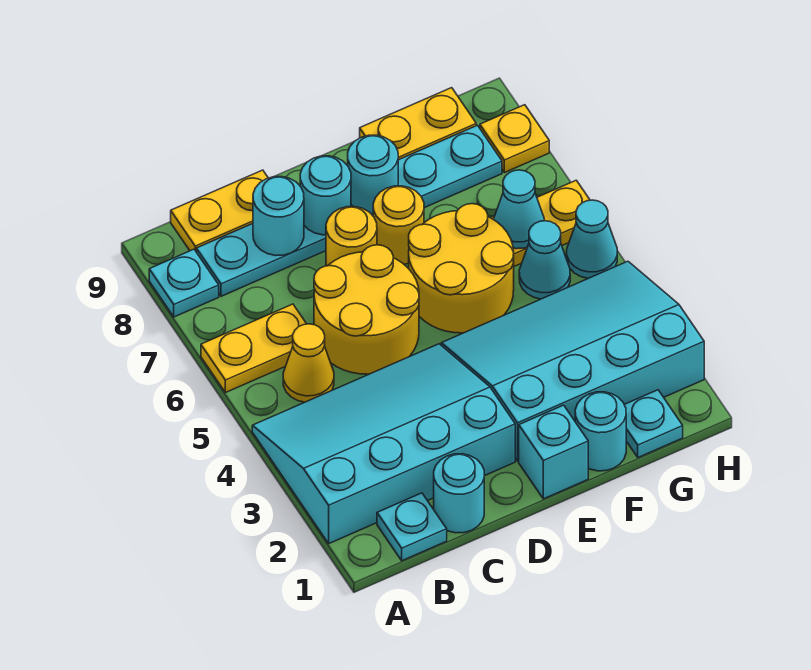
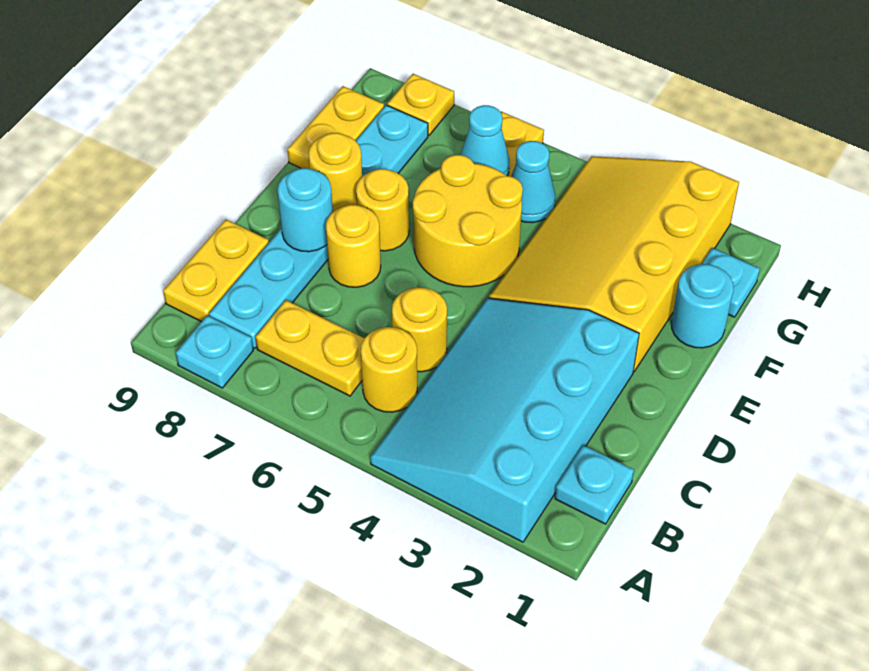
yellow plate A6:B6 level 1 -> yellow plate B6:B7 level 1
yellow cone B5 level 1 -> yellow round brick B5 level 1
cyan round brick C1 level 1 -> none
yellow round brick C5:D6 level 1 -> yellow round brick C5 level 1
cyan round brick C8 level 2 -> none
cyan brick E1 level 1 -> none
cyan slope E2:H4 level 1 top 2 -> yellow slope E2:H4 level 1 top 2
cyan round brick E8 level 2 -> yellow round brick E8 level 2
cyan cone H5 level 1 -> none

